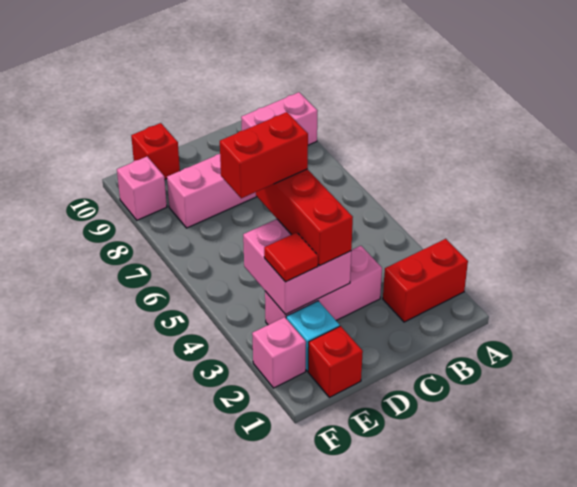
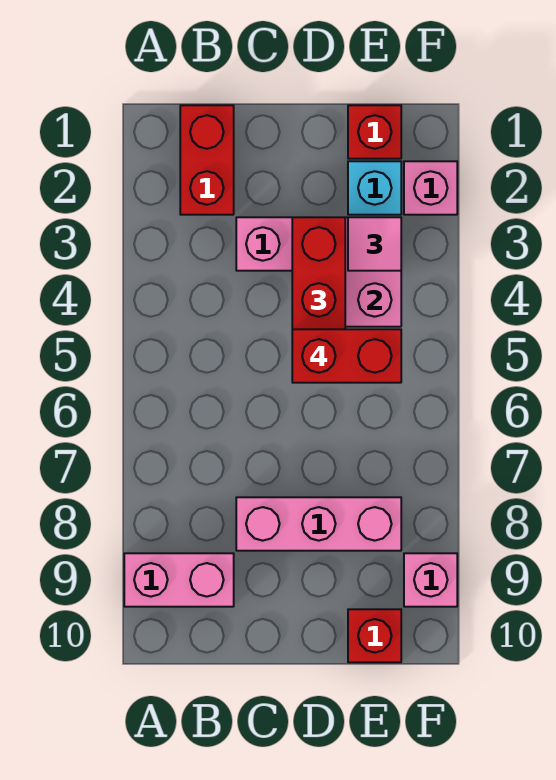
red brick A2:B2 level 1 -> red brick B1:B2 level 1
red tile E3 level 3 -> pink tile E3 level 3

